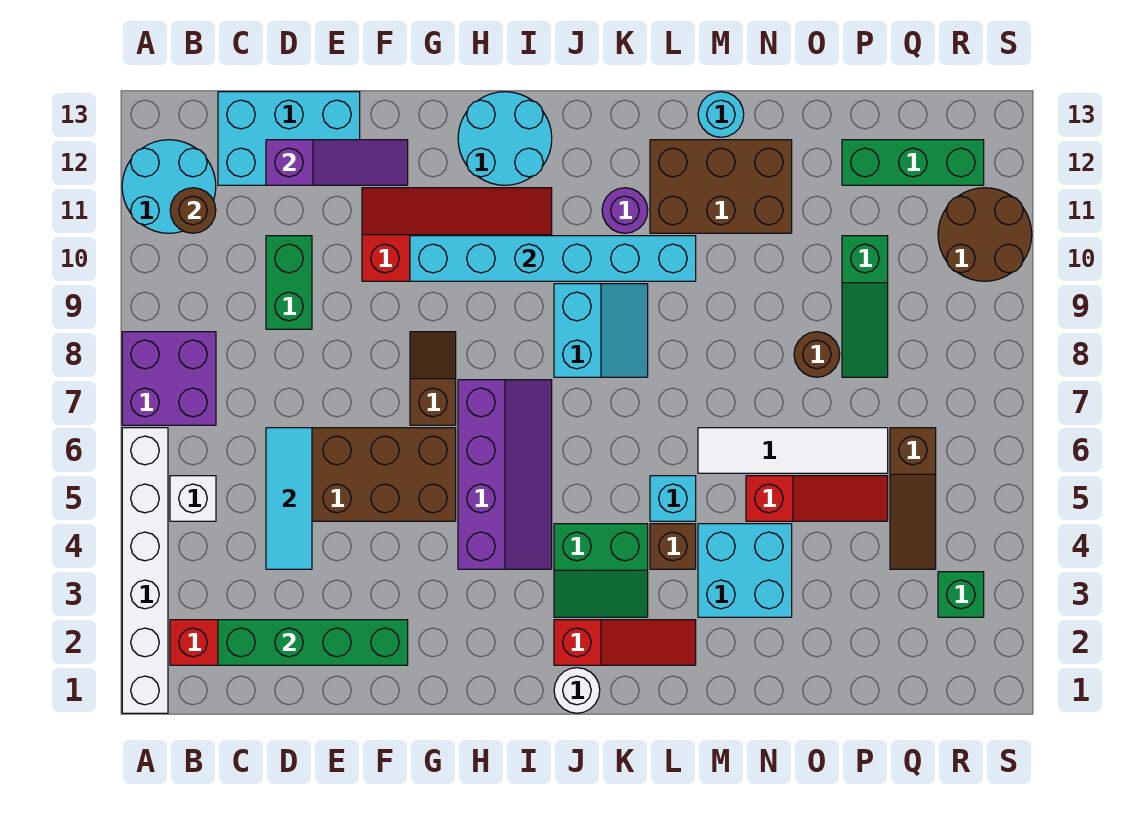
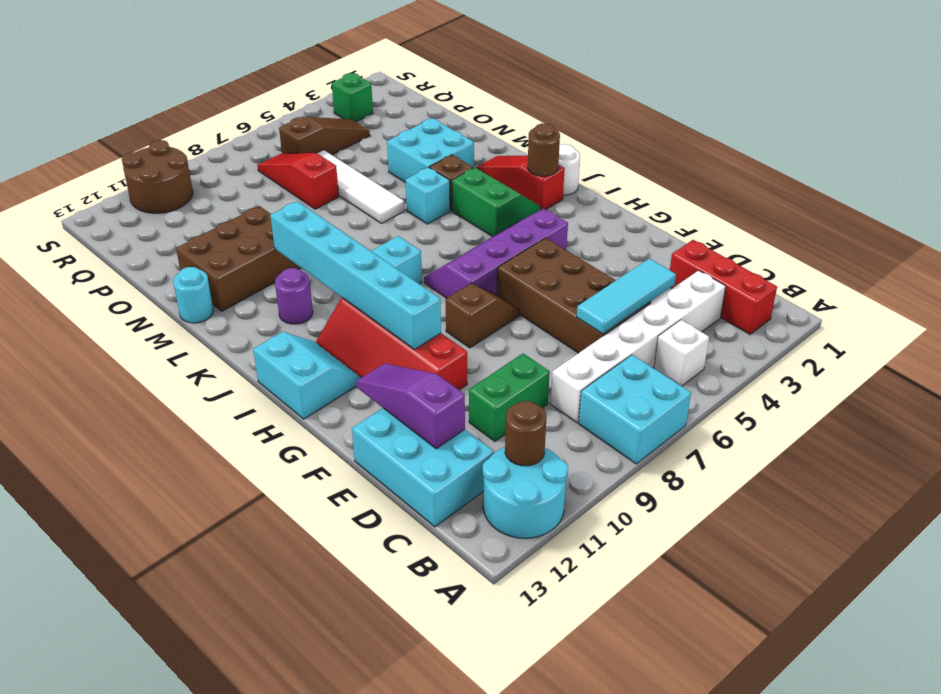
white brick A1:A6 level 1 -> white brick C3:C8 level 1
purple brick A7:B8 level 1 -> cyan brick A7:B8 level 1
green brick C2:F2 level 2 -> none
brown slope G7:G8 level 1 top 7 -> brown slope G7:G8 level 1 top 8
cyan round brick H12:I13 level 1 -> cyan slope H12:I13 level 1 top 13
brown brick L11:N12 level 1 -> brown brick M10:N12 level 1
red slope N5:P5 level 1 top N -> red slope O7:Q7 level 1 top O
brown round brick O8 level 1 -> brown round brick J2 level 2
green slope P8:P10 level 1 top 10 -> none
green brick P12:R12 level 1 -> none

